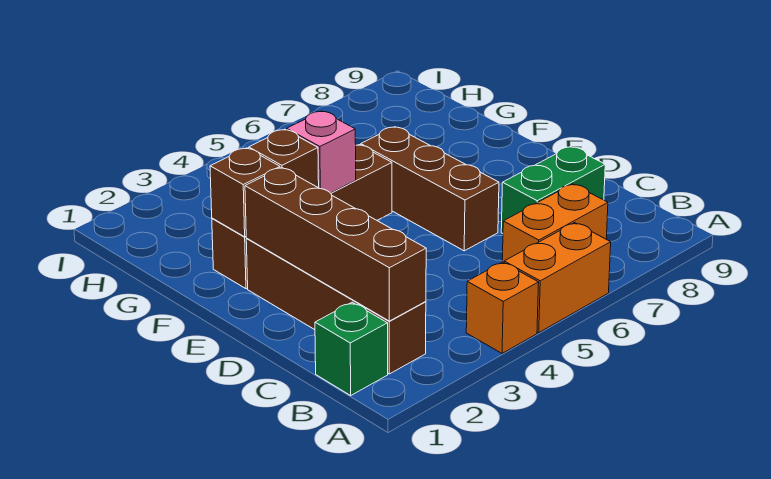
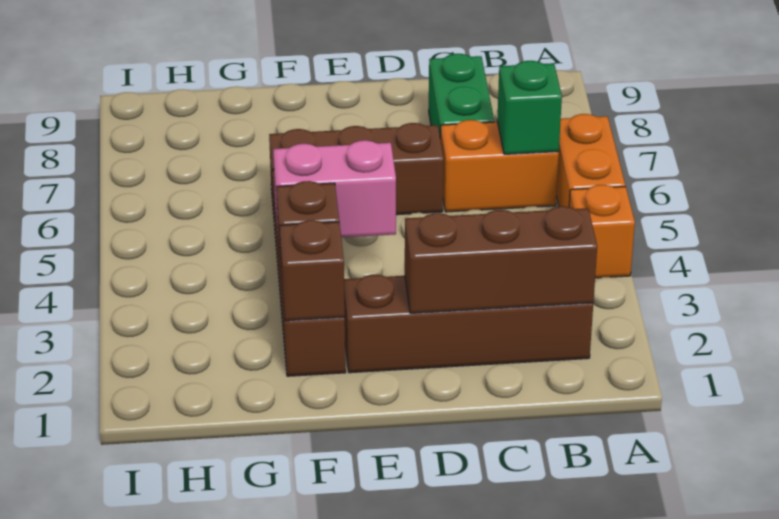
green brick B1 level 1 -> green brick B6 level 2
brown brick B2:E2 level 2 -> brown brick B2:D2 level 2
orange brick B6:B7 level 1 -> orange brick B6:C6 level 1
pink brick F4 level 2 -> pink brick E4:F4 level 2

